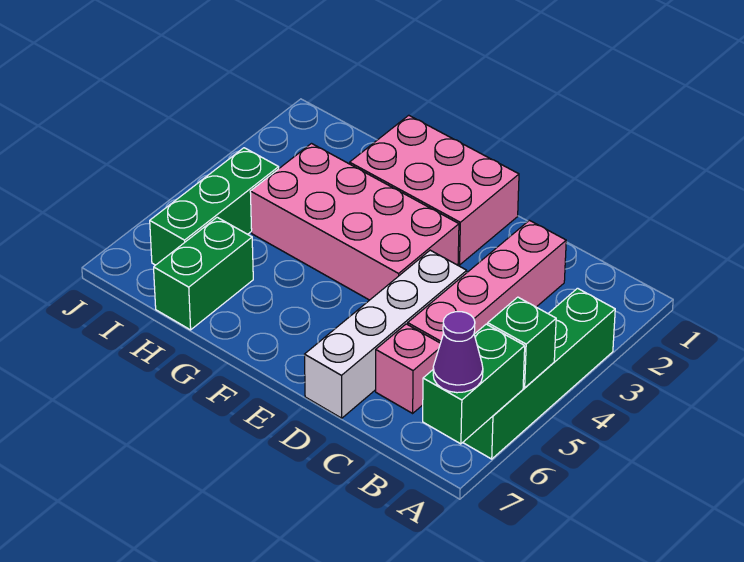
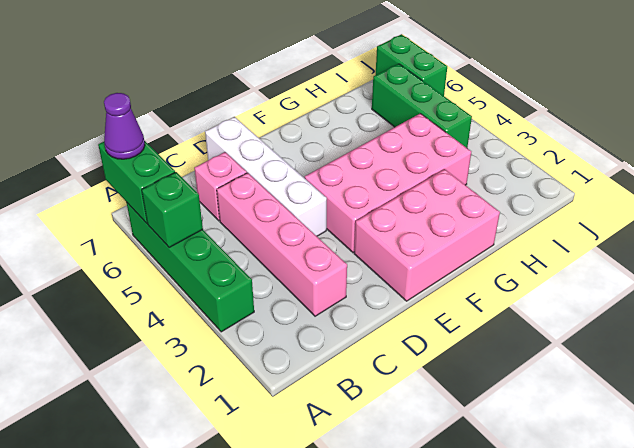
green brick H6:H7 level 1 -> green brick J6:J7 level 1

